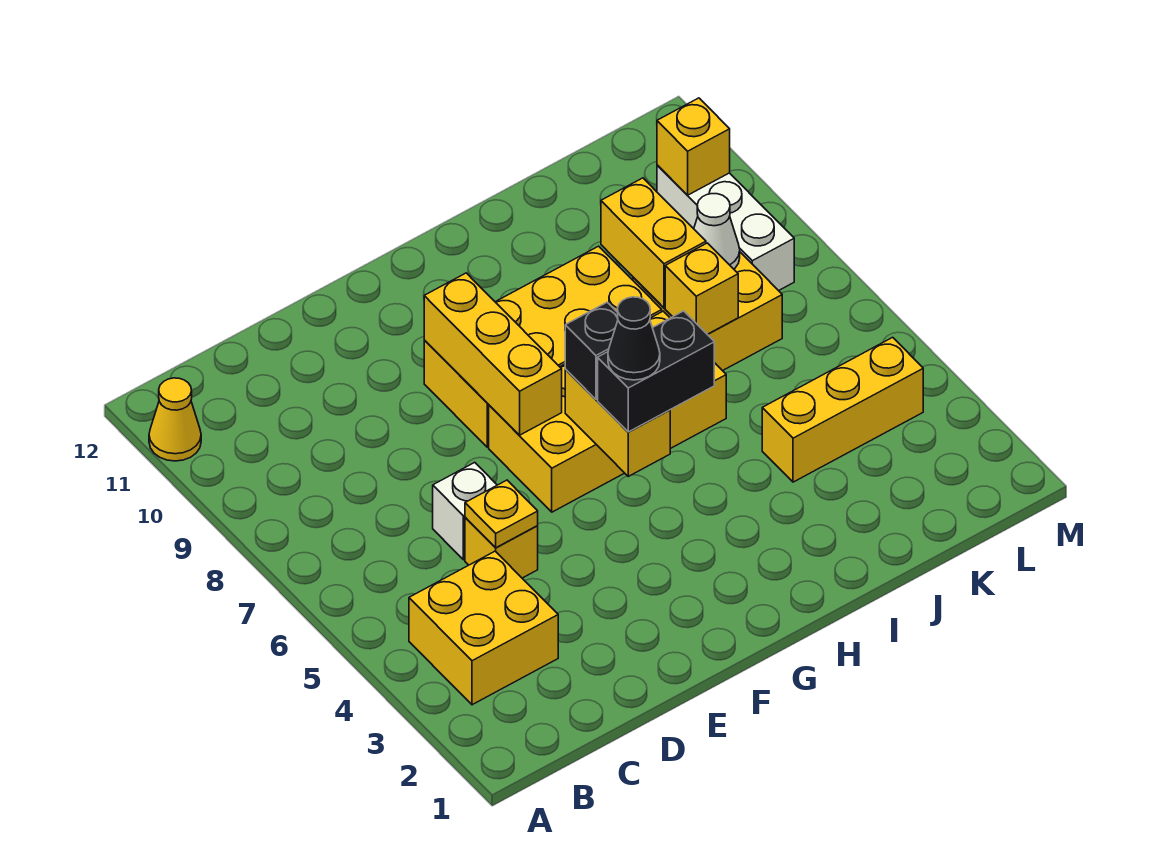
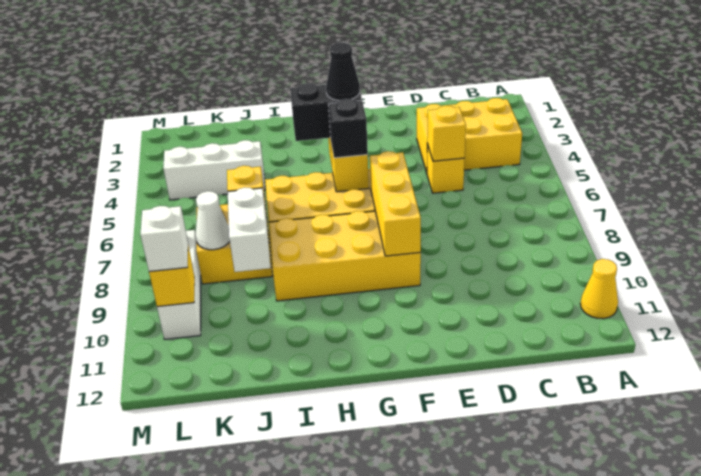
yellow brick B3:C4 level 1 -> yellow brick B3:D4 level 1
yellow plate D5 level 2 -> yellow brick D5 level 2
white brick D6 level 1 -> white brick L10 level 3
yellow brick J4:L4 level 1 -> white brick J4:L4 level 1
yellow brick J8:J9 level 2 -> white brick J8:J9 level 2

